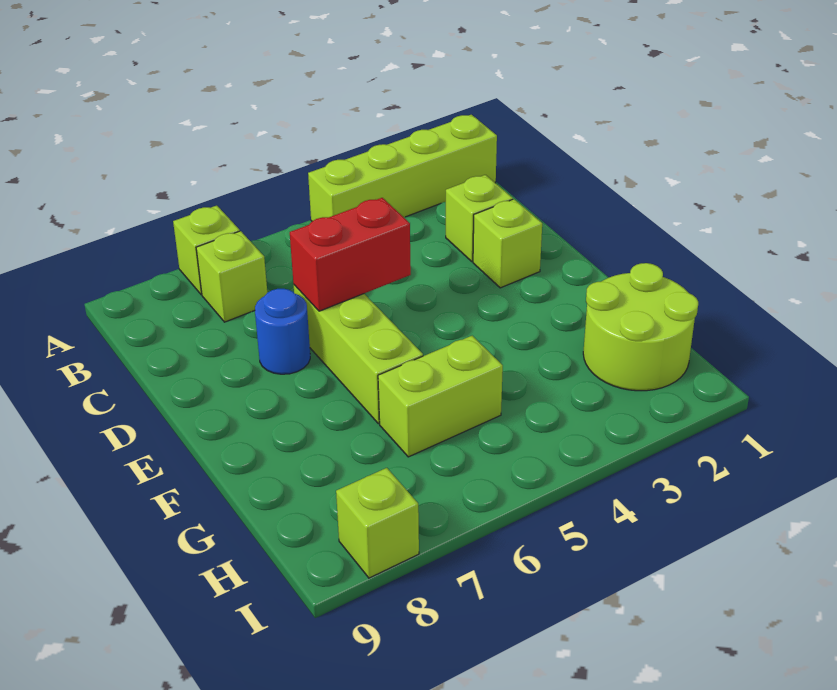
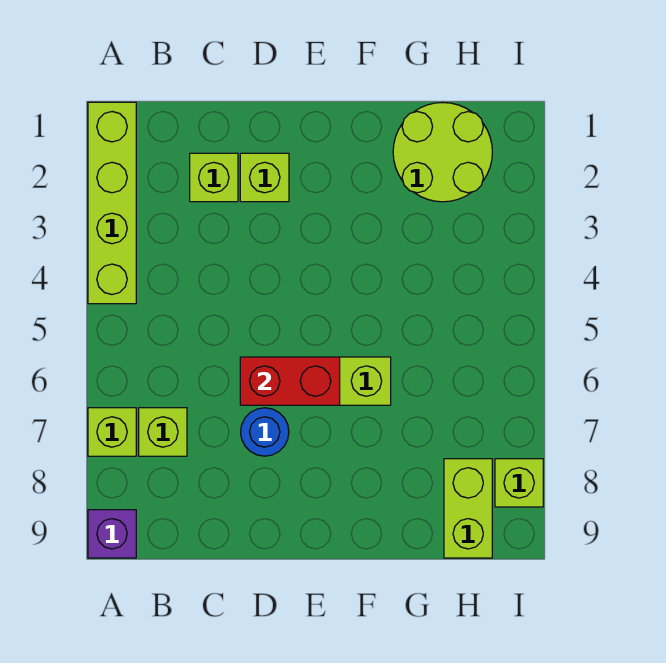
none -> purple brick A9 level 1
red brick D5:D6 level 2 -> red brick D6:E6 level 2
lime brick G5:G6 level 1 -> lime brick H8:H9 level 1

